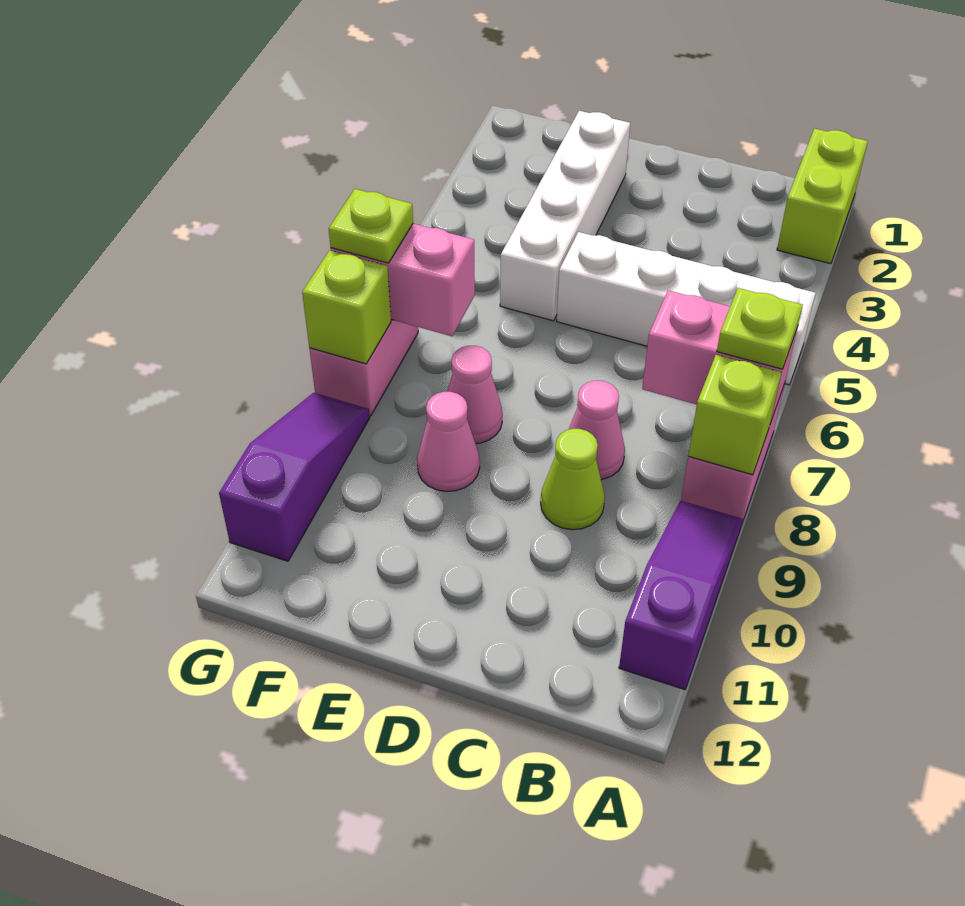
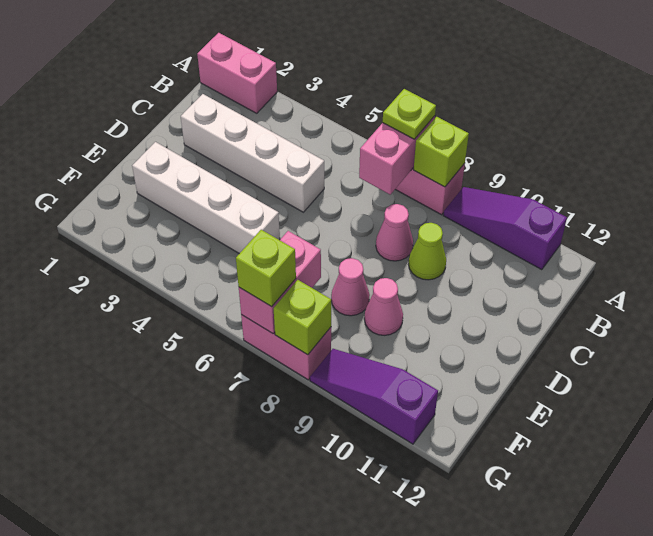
lime brick A1:A2 level 1 -> pink brick A1:A2 level 1
white brick A5:D5 level 1 -> white brick C2:C5 level 1
lime plate G7 level 3 -> lime brick G7 level 3

